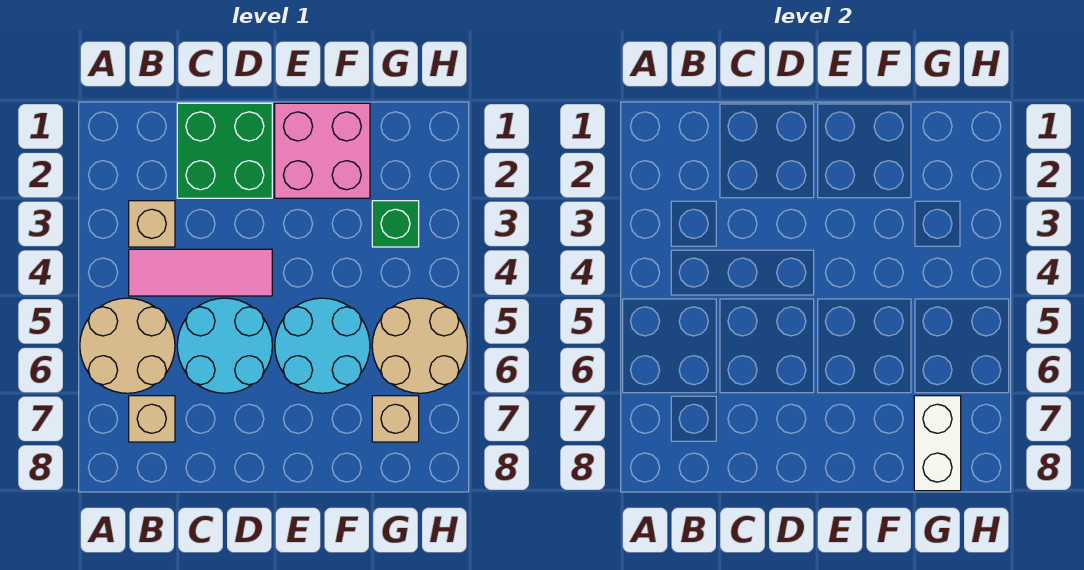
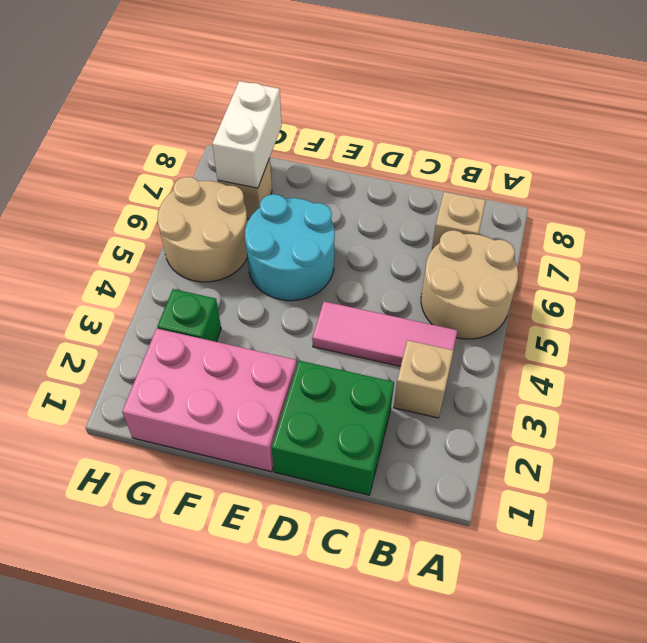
cyan round brick C5:D6 level 1 -> none
pink brick E1:F2 level 1 -> pink brick E1:G2 level 1

